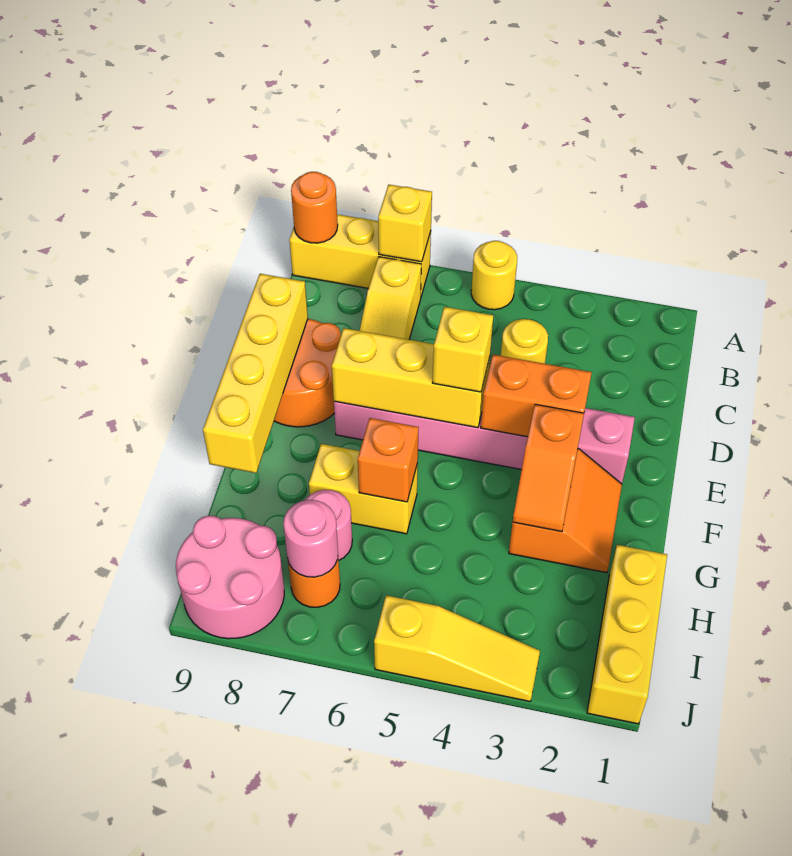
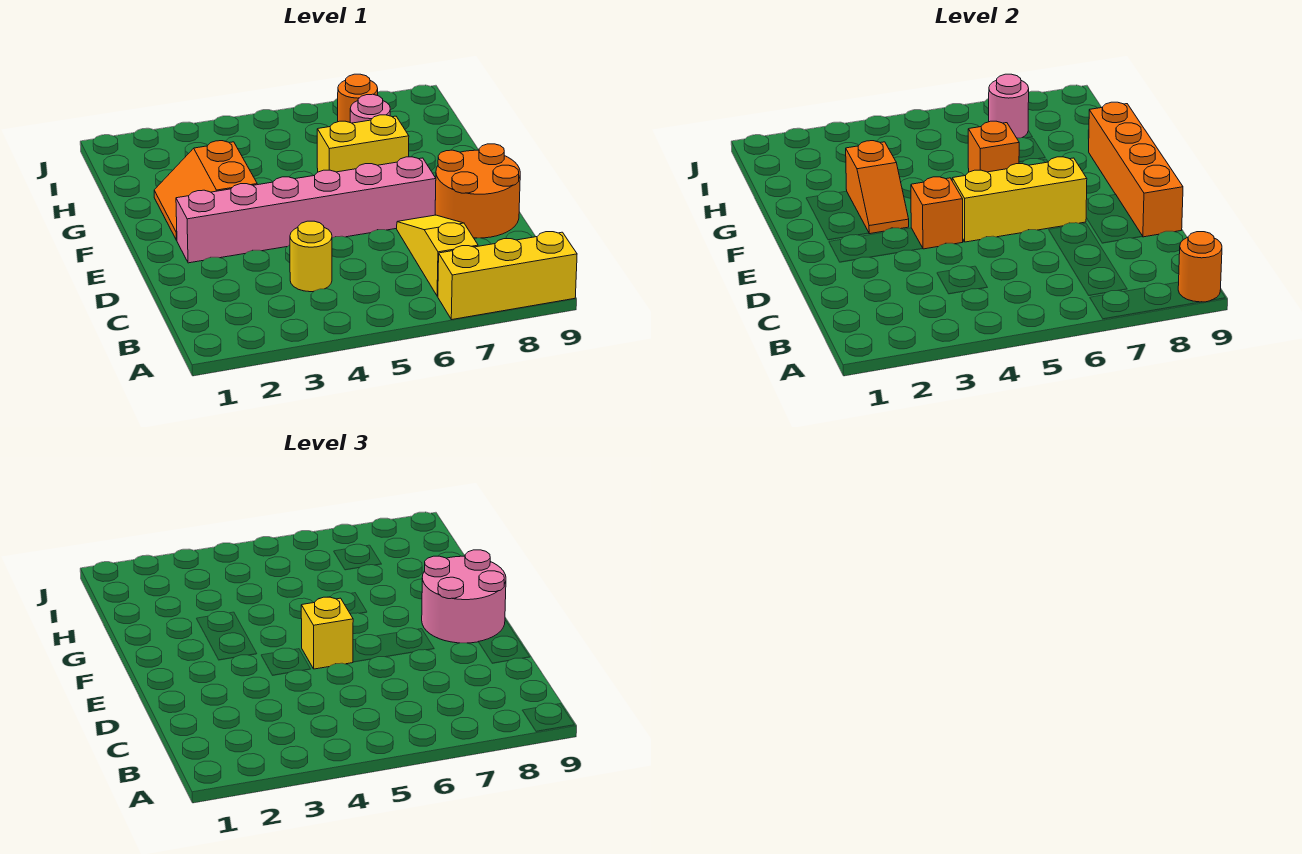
yellow round brick A5 level 1 -> none
yellow brick A7 level 2 -> none
yellow brick D9:G9 level 2 -> orange brick D9:G9 level 2
orange brick E3:E4 level 2 -> orange brick E4 level 2
orange slope F3:G3 level 2 top F -> orange slope F3:G3 level 2 top G
yellow brick H1:J1 level 1 -> none
pink round brick I8:J9 level 1 -> pink round brick E8:F9 level 3
yellow slope J3:J5 level 1 top 5 -> none

